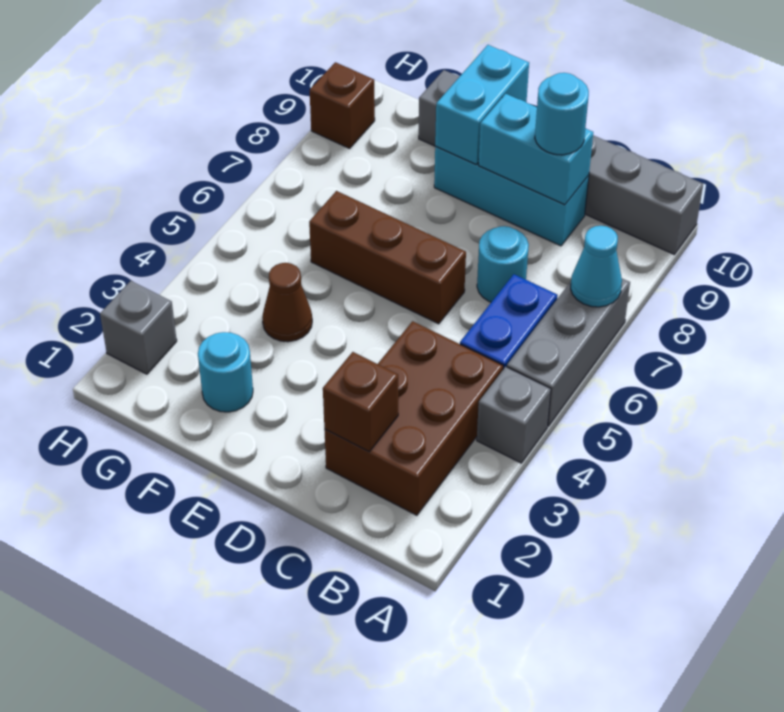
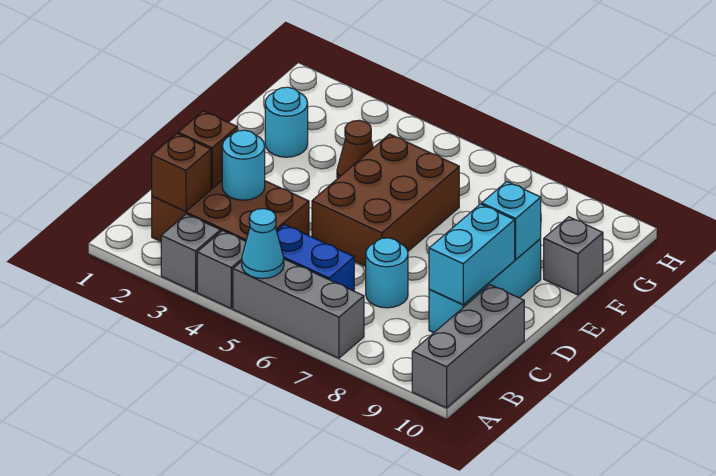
cyan cone A7 level 2 -> cyan cone A5 level 2
cyan round brick C9 level 3 -> cyan round brick C3 level 2
brown brick D6:F6 level 1 -> brown brick D5:F6 level 1
cyan brick E9:E10 level 2 -> cyan brick E9 level 2
grey brick H2 level 1 -> grey brick A3 level 1
brown brick H9 level 1 -> brown brick B2 level 2

